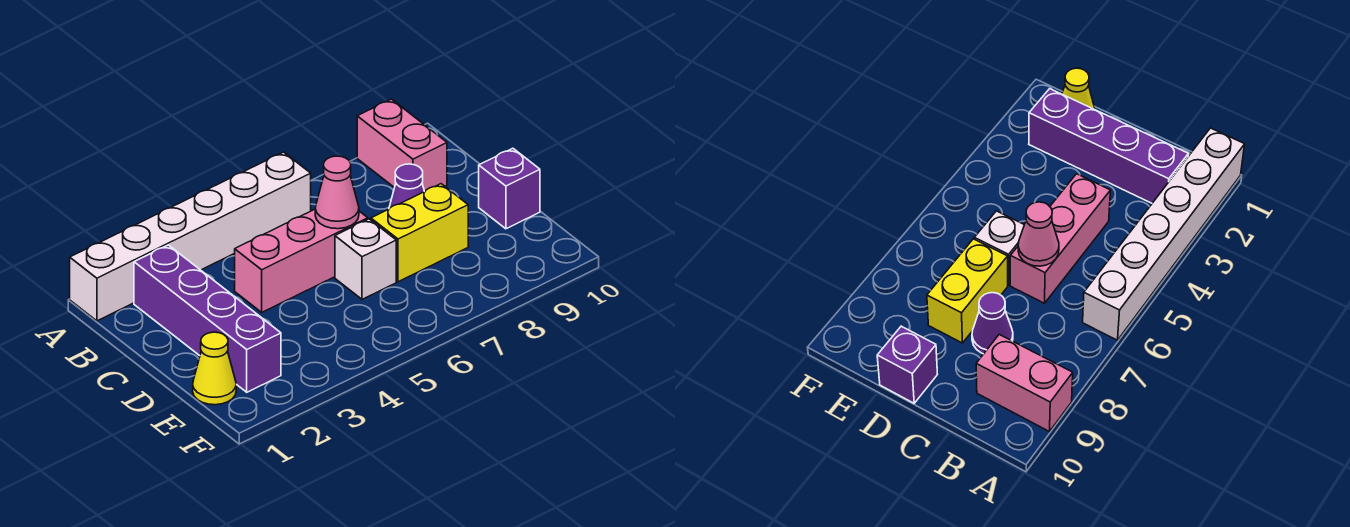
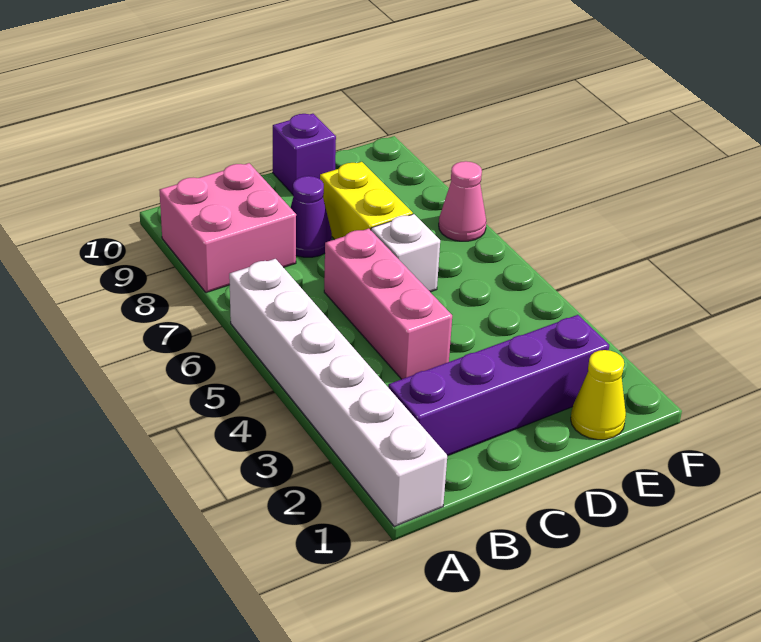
pink brick A9:B9 level 1 -> pink brick A8:B9 level 1
pink cone C6 level 2 -> pink cone F7 level 1

